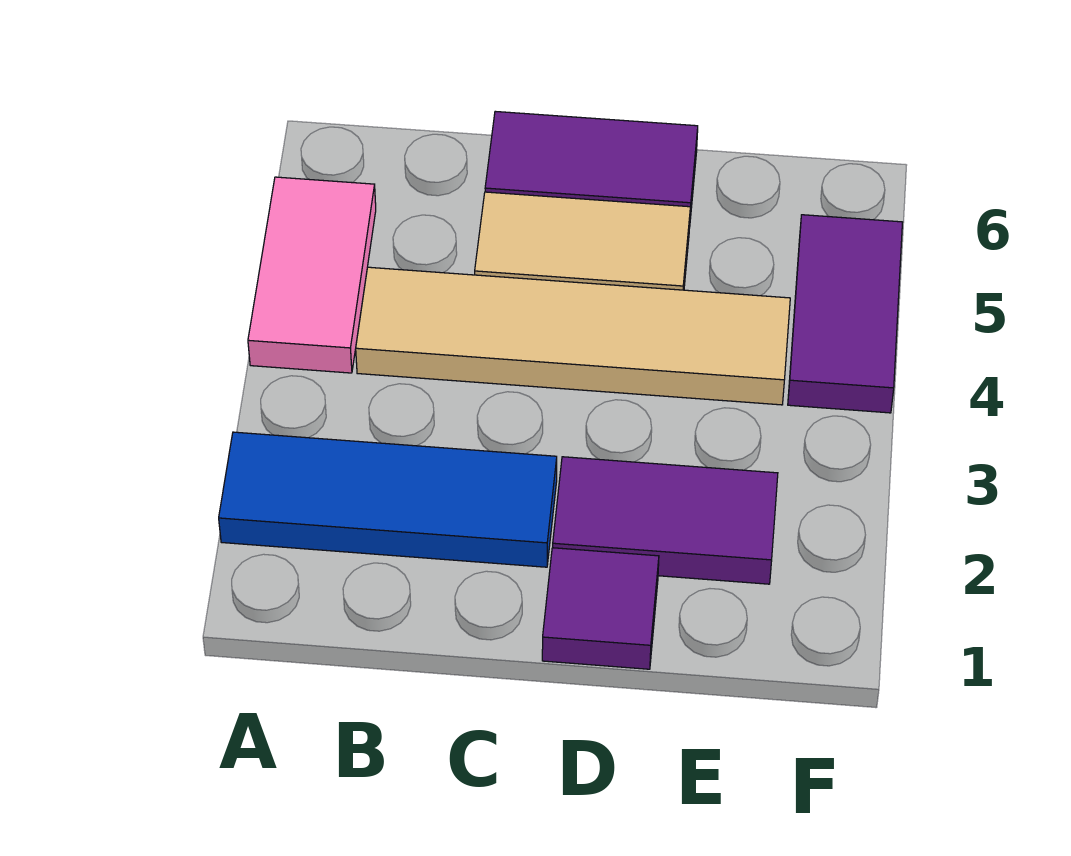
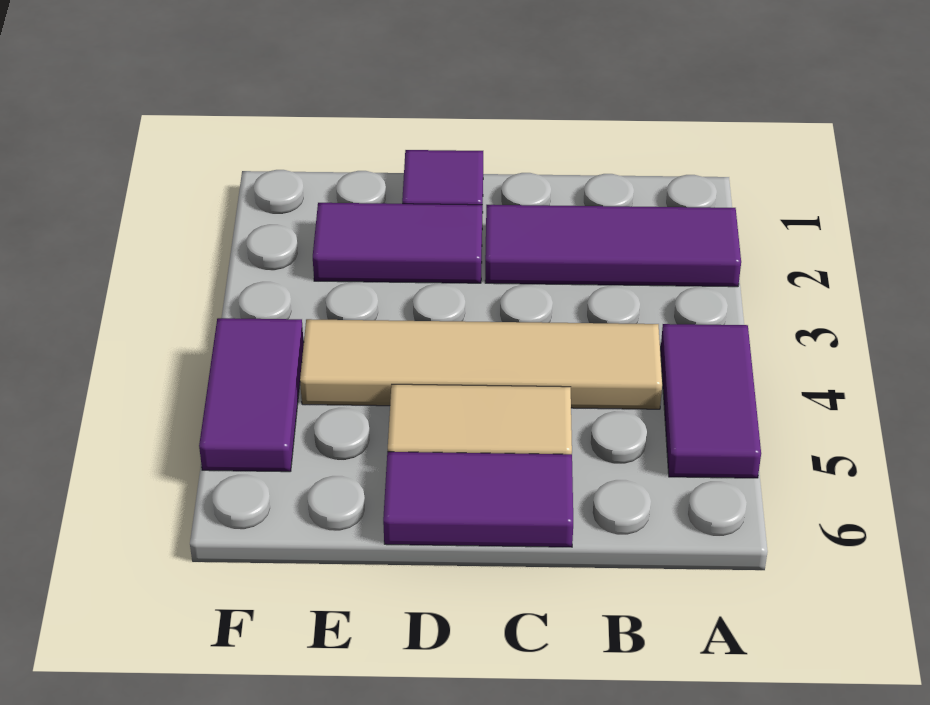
blue tile A2:C2 level 1 -> purple tile A2:C2 level 1
pink tile A4:A5 level 1 -> purple tile A4:A5 level 1

